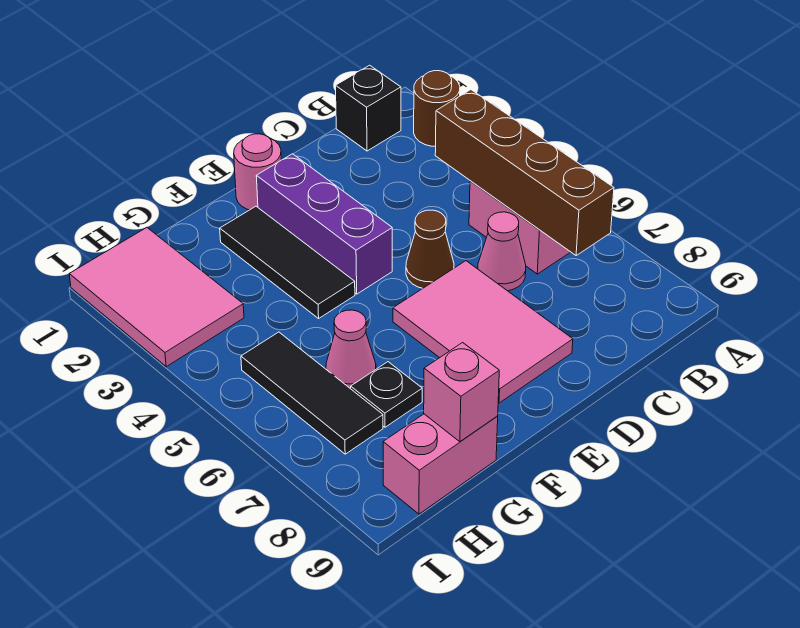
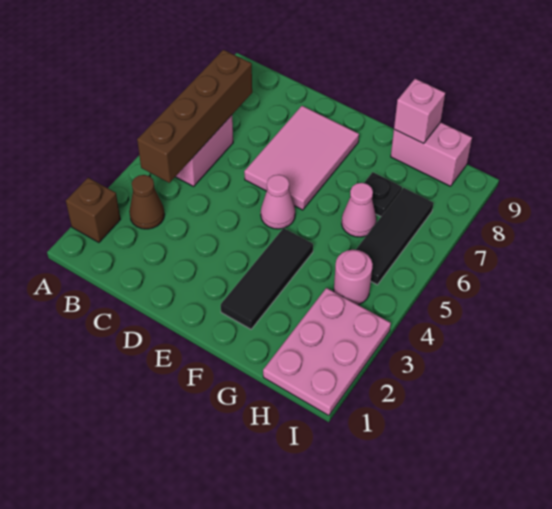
brown round brick A2 level 1 -> brown brick A2 level 1
black brick B1 level 1 -> none
pink cone C6 level 1 -> pink cone E5 level 1
brown cone D5 level 1 -> brown cone B3 level 1
pink round brick E1 level 1 -> pink round brick H4 level 1
purple brick E2:E4 level 1 -> none
pink tile H1:I3 level 1 -> pink plate H1:I3 level 1

